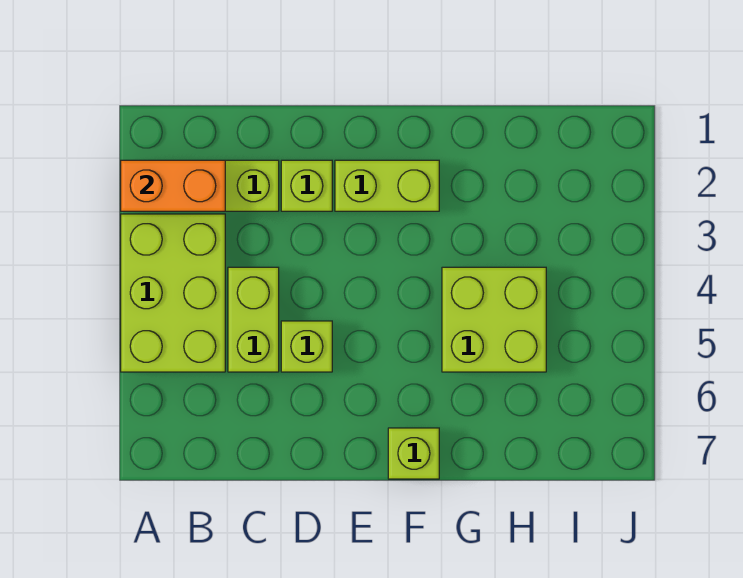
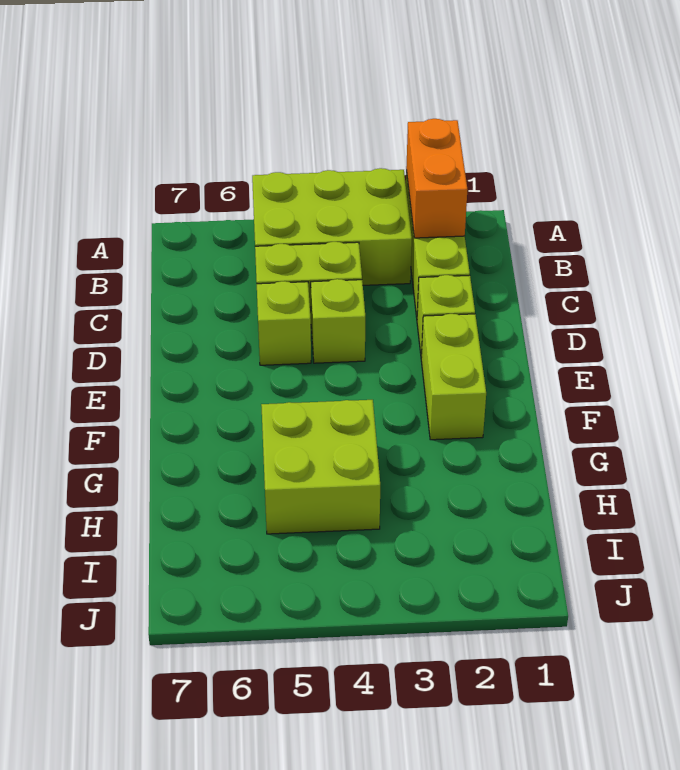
lime brick F7 level 1 -> lime brick D4 level 1

